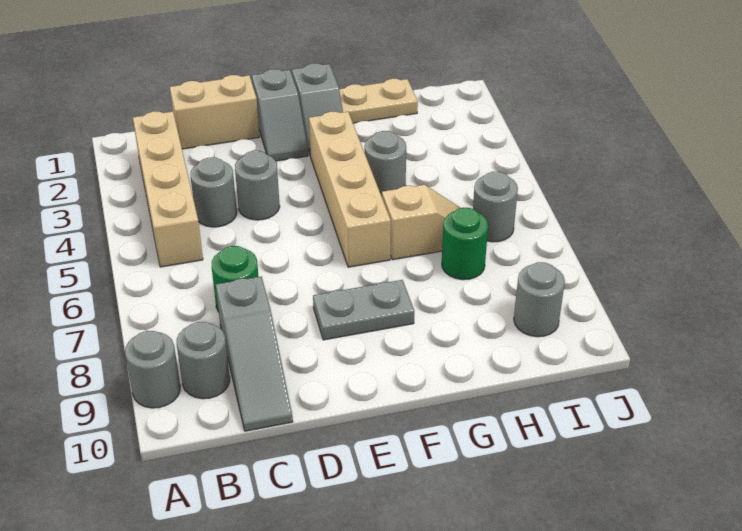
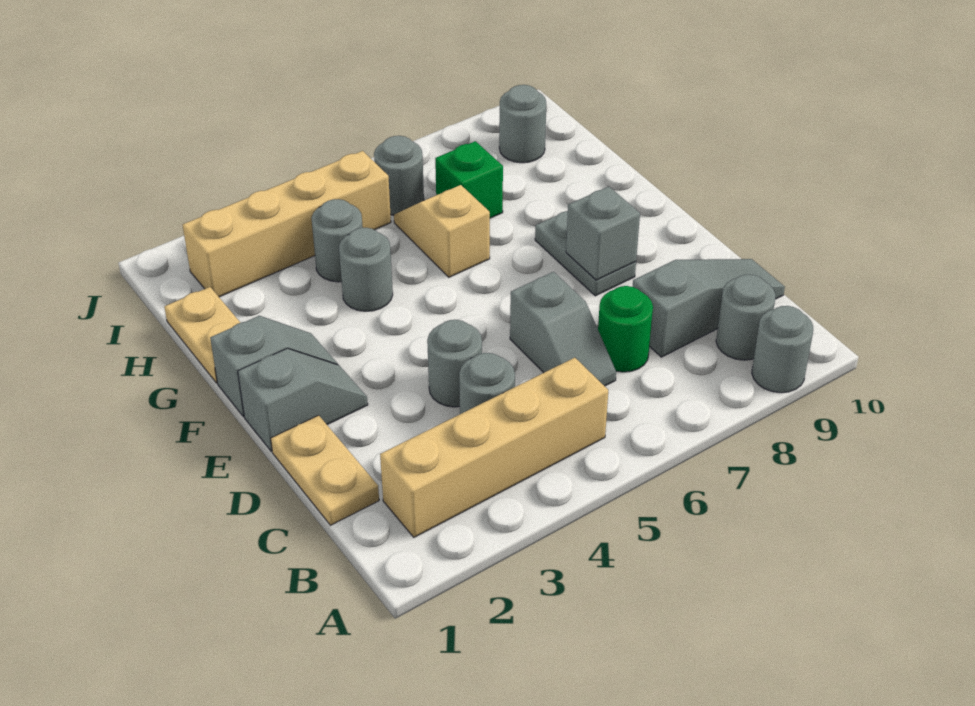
tan brick C1:D1 level 1 -> tan plate C1:D1 level 1
none -> grey slope C6:D6 level 1 top D
none -> grey brick E8 level 2
tan brick F3:F6 level 1 -> tan brick I2:I5 level 1
none -> grey round brick H4 level 1
green round brick H7 level 1 -> green brick H7 level 1

